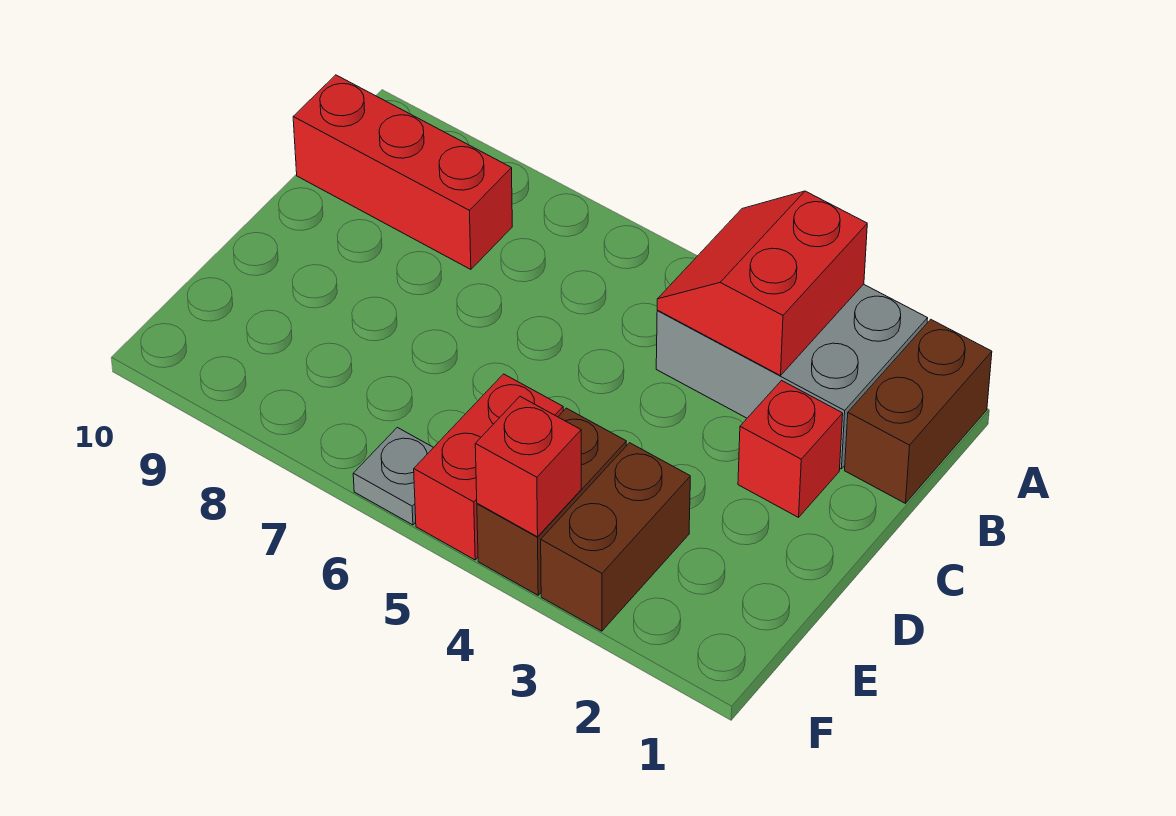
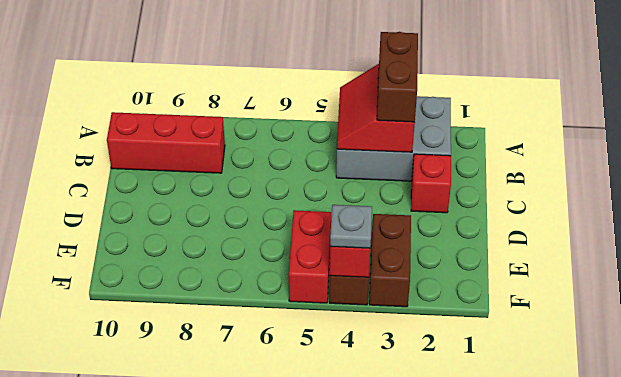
brown brick A1:B1 level 1 -> brown brick A3:B3 level 3
grey plate F6 level 1 -> grey plate F4 level 3

